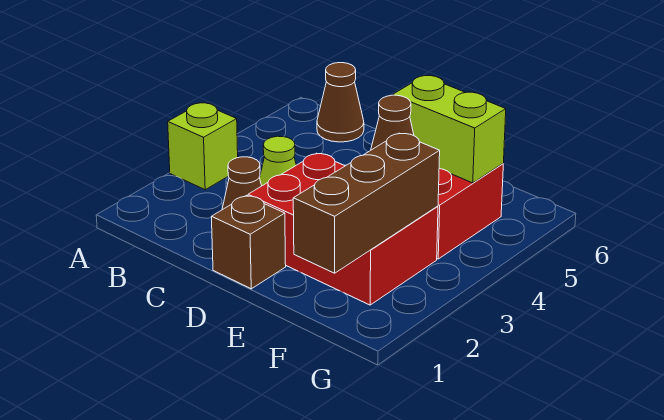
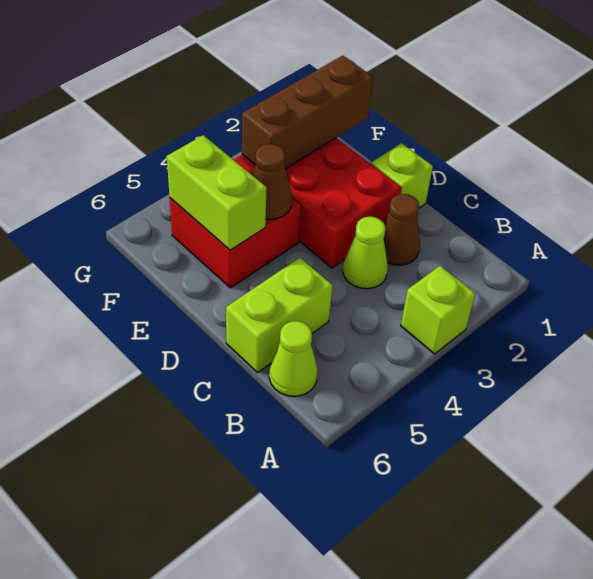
brown cone B6 level 1 -> lime cone B6 level 1
none -> lime brick C5:C6 level 1
brown brick D1 level 1 -> lime brick D1 level 1

